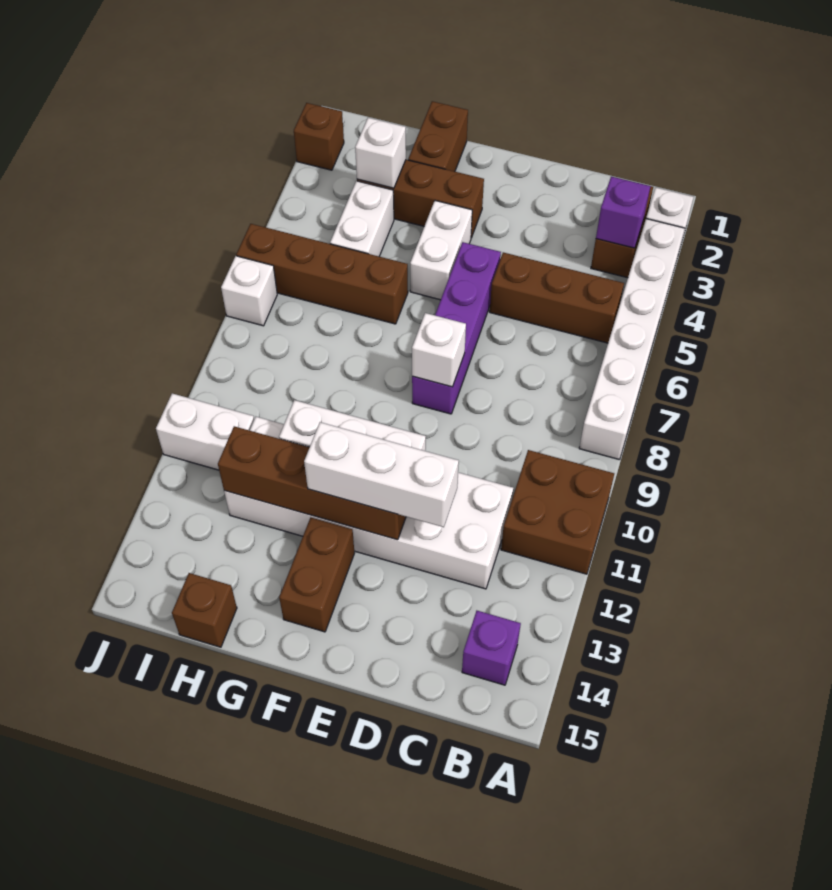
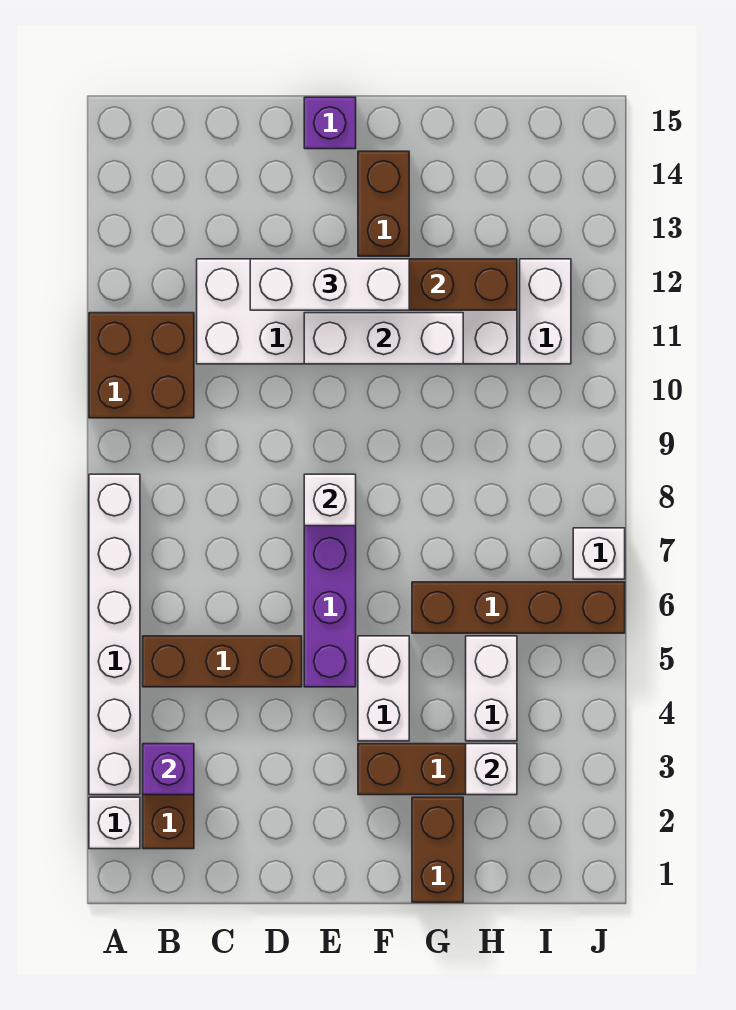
purple brick B14 level 1 -> purple brick E15 level 1
brown brick H15 level 1 -> none
white brick I11:J11 level 1 -> white brick I11:I12 level 1
brown brick J2 level 1 -> none

